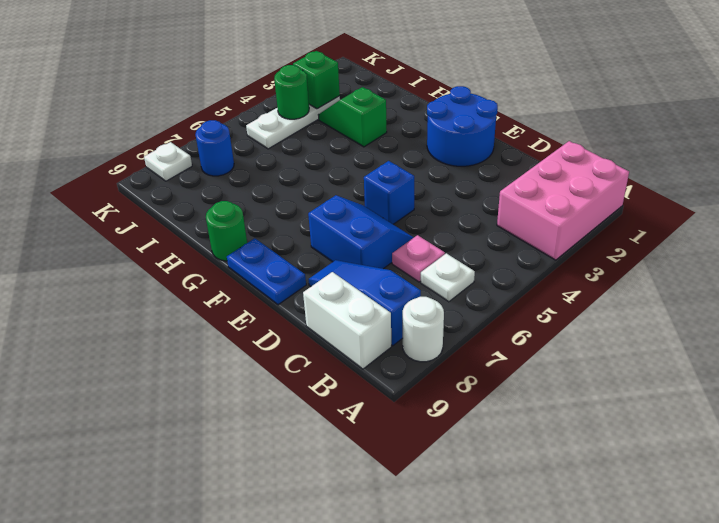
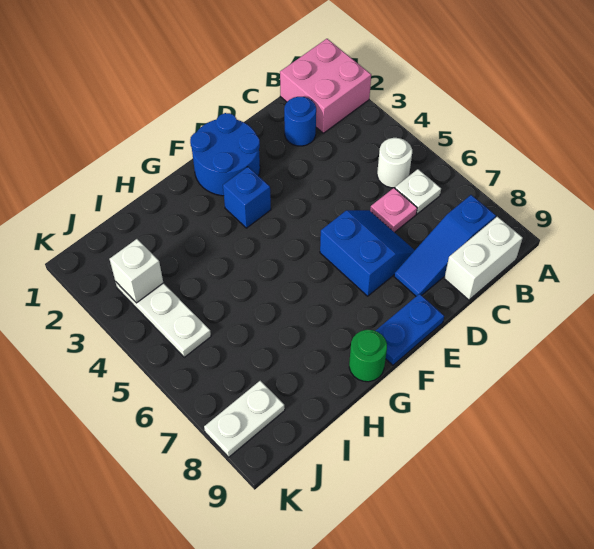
pink brick A1:B3 level 1 -> pink brick A1:B2 level 1
white round brick A8 level 1 -> white round brick B5 level 1
blue slope D6:E7 level 1 top 7 -> blue slope D6:E7 level 1 top E
blue brick E5 level 1 -> blue brick F3 level 1
green slope H3:I3 level 1 top H -> none
green brick J3 level 2 -> white brick J3 level 2
green round brick J4 level 2 -> none
blue round brick J7 level 1 -> blue round brick C2 level 1
white plate K8 level 1 -> white plate J8:K8 level 1

